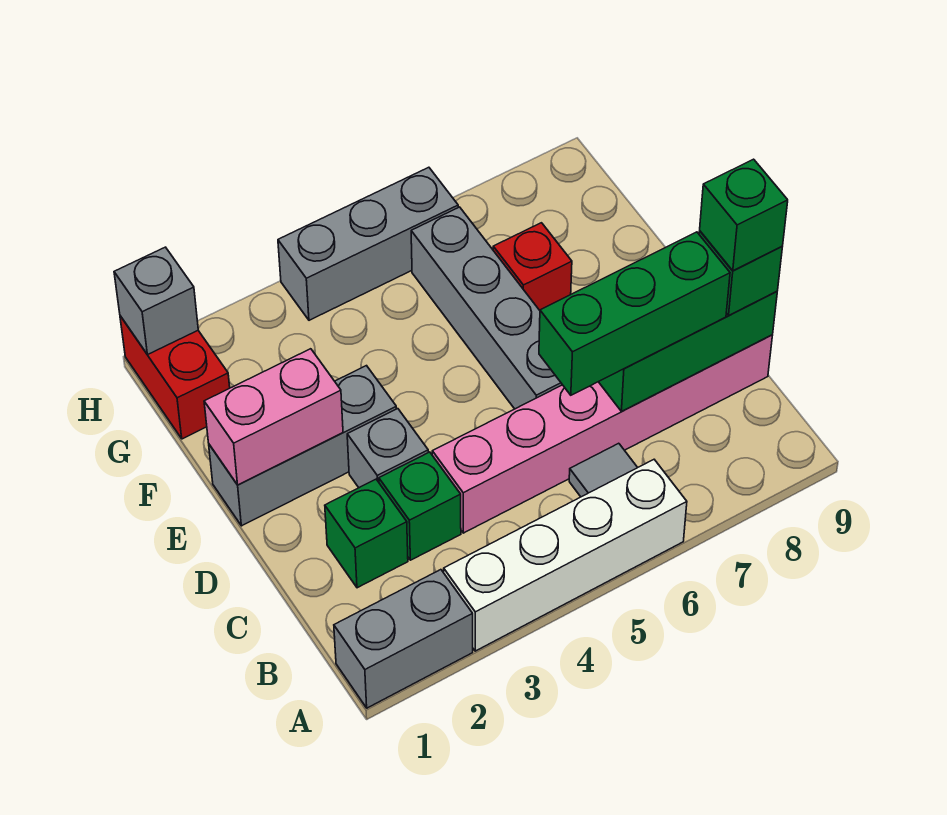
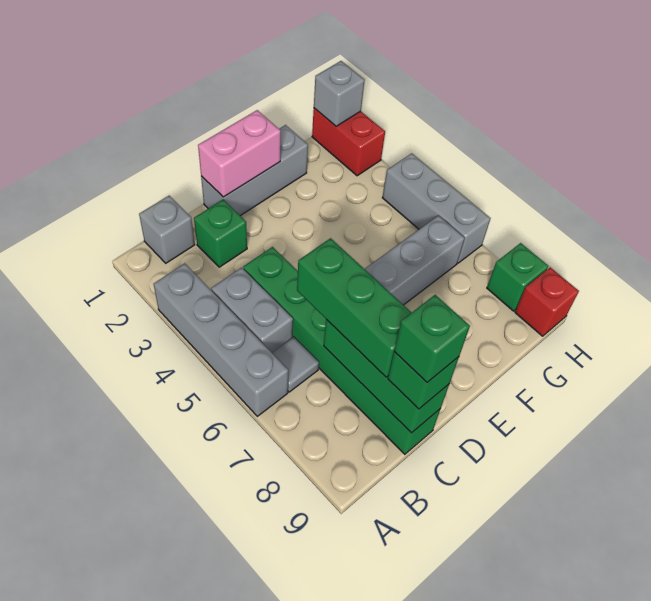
grey brick A1:A2 level 1 -> grey brick B4:B5 level 1
white brick A3:A6 level 1 -> grey brick A3:A6 level 1
green brick C3 level 1 -> green brick H8 level 1
pink brick C4:C9 level 1 -> green brick C4:C9 level 1
grey brick D3 level 1 -> grey brick B1 level 1
grey brick E1:E3 level 1 -> grey brick D1:F1 level 1
pink brick E1:E2 level 2 -> pink brick D1:E1 level 2
red brick F7 level 1 -> red brick H9 level 1
red brick G1:H1 level 1 -> red brick H1:H2 level 1

